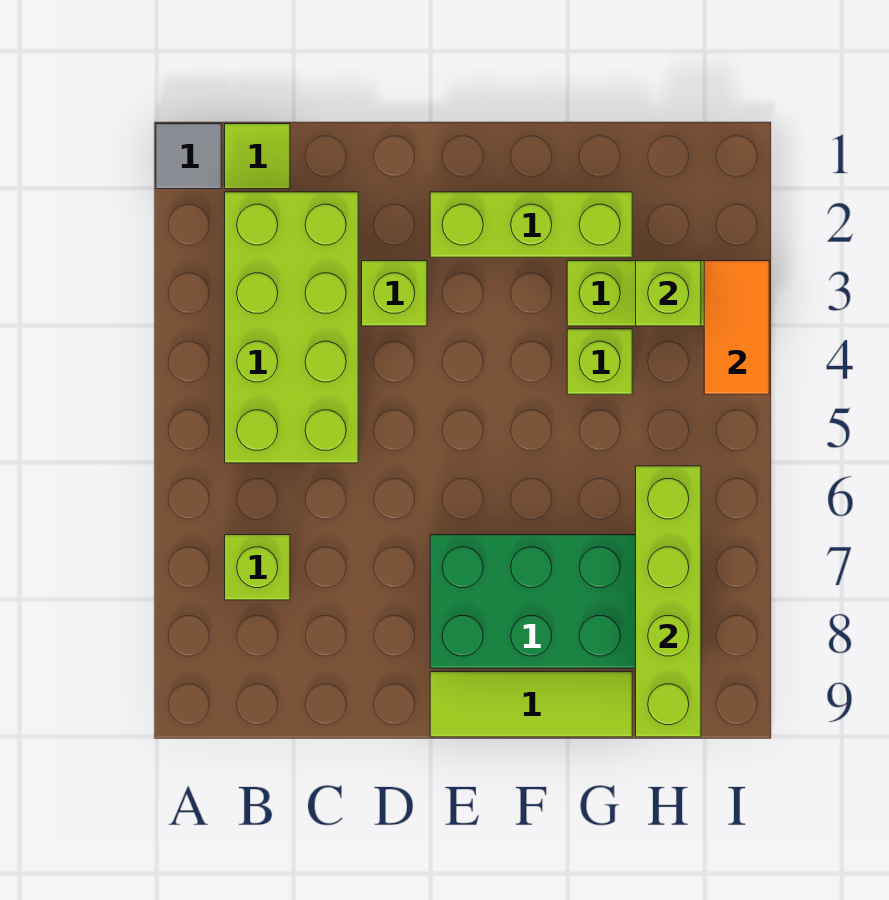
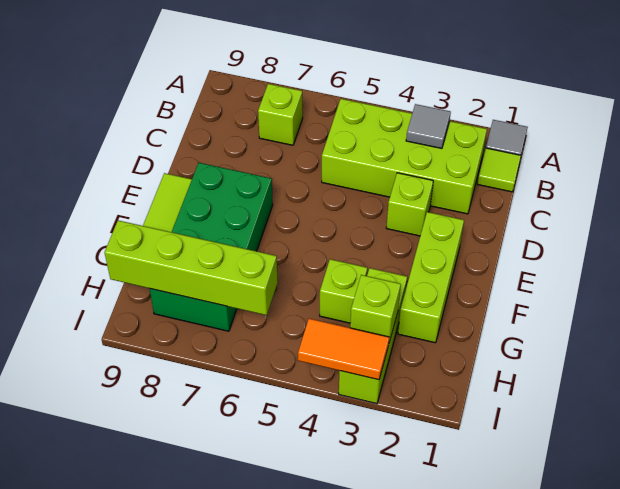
none -> grey tile B3 level 2

